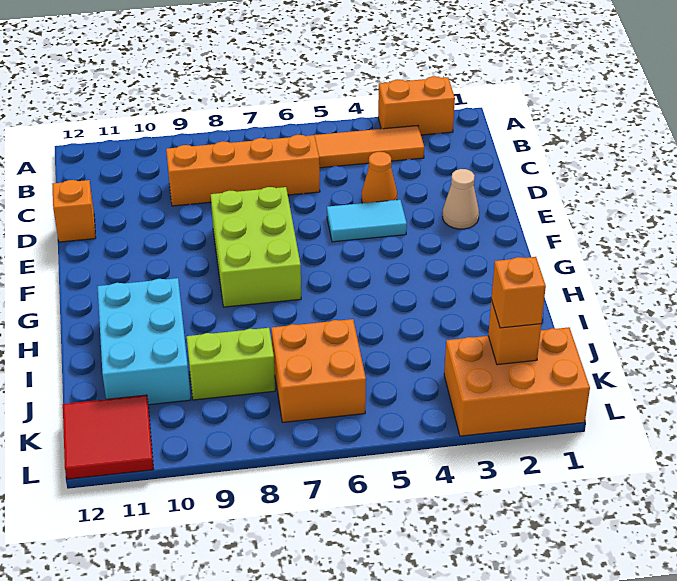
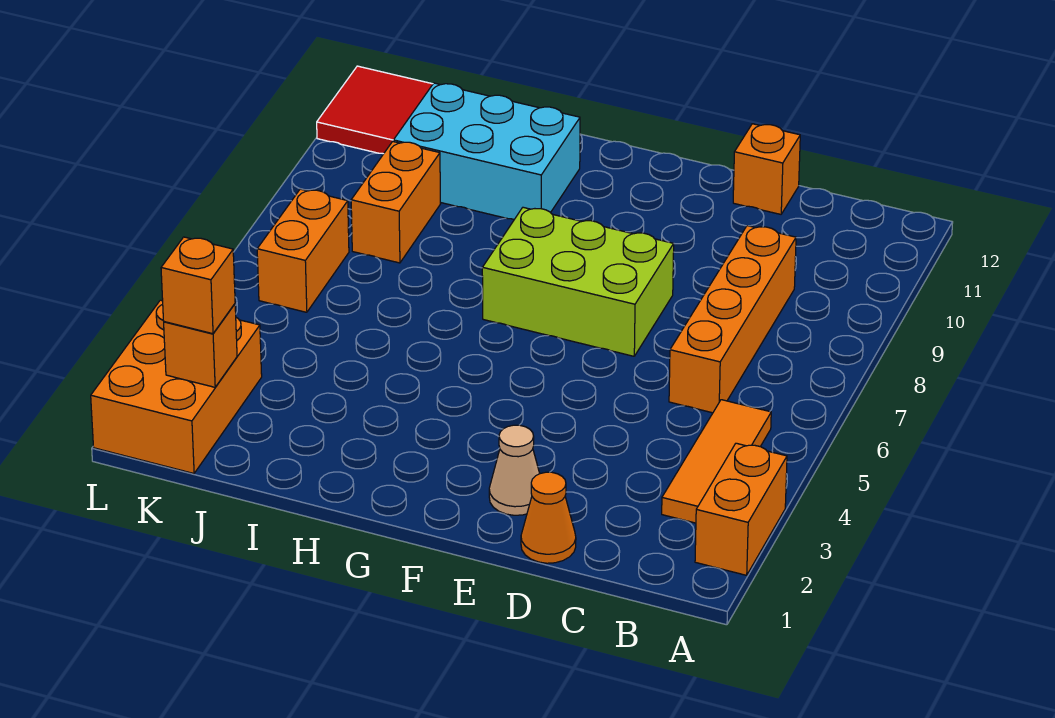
orange cone D4 level 1 -> orange cone D1 level 1
cyan tile E4:E5 level 1 -> none
orange brick J6:K7 level 1 -> orange brick K6:K7 level 1
lime brick J8:J9 level 1 -> orange brick J8:J9 level 1

